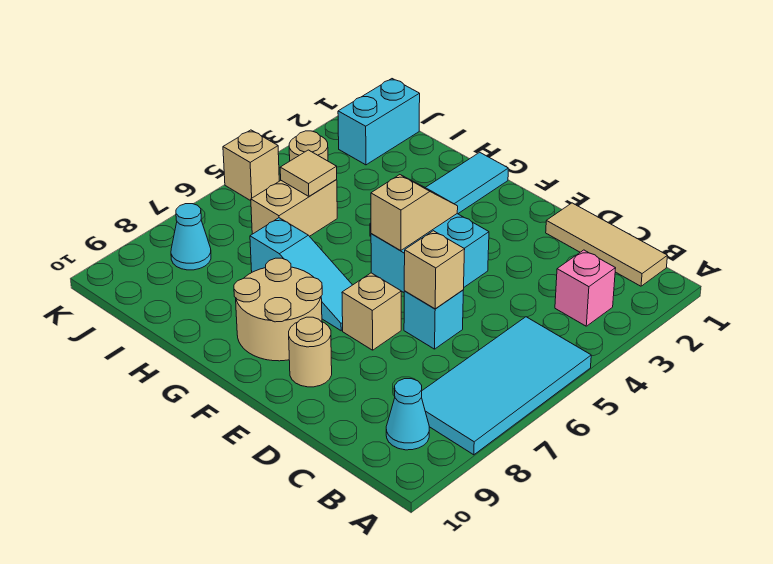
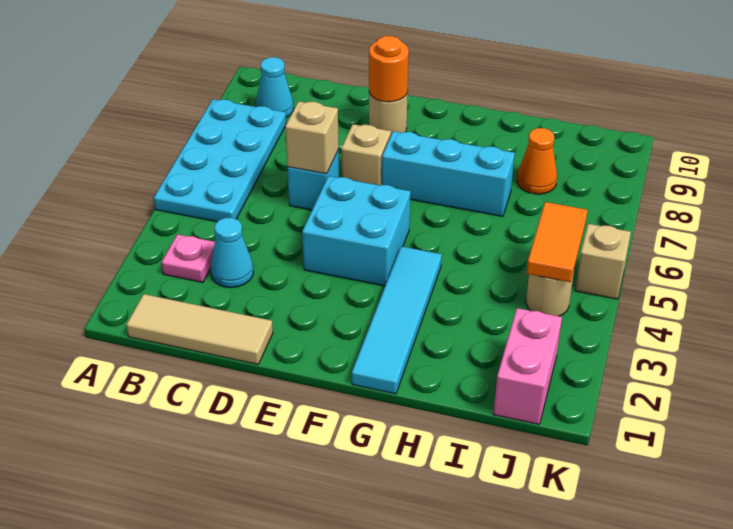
cyan tile A5:B8 level 1 -> cyan plate A5:B8 level 1
pink brick B3 level 1 -> pink plate B3 level 1
none -> orange round brick E9 level 2
tan slope F4:F5 level 2 top 5 -> none
cyan slope F7:H7 level 1 top H -> cyan brick F7:H7 level 1
tan round brick F8:G9 level 1 -> none
tan brick I5:I6 level 1 -> none
tan tile I5 level 2 -> none
none -> orange cone I8 level 1
cyan brick J1:J2 level 1 -> pink brick J1:J2 level 1
none -> orange tile J4:J5 level 2
cyan cone J8 level 1 -> cyan cone C3 level 1

